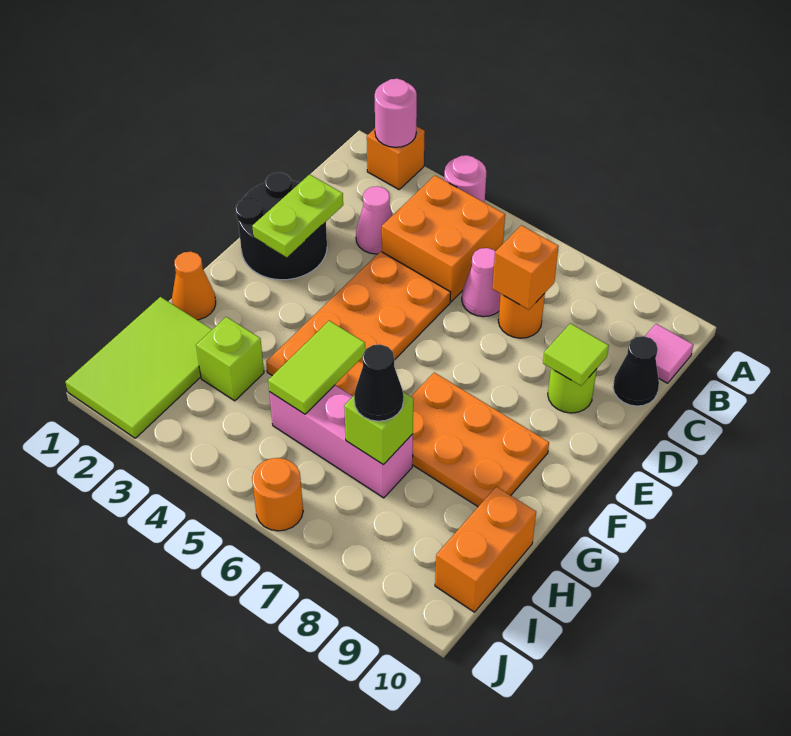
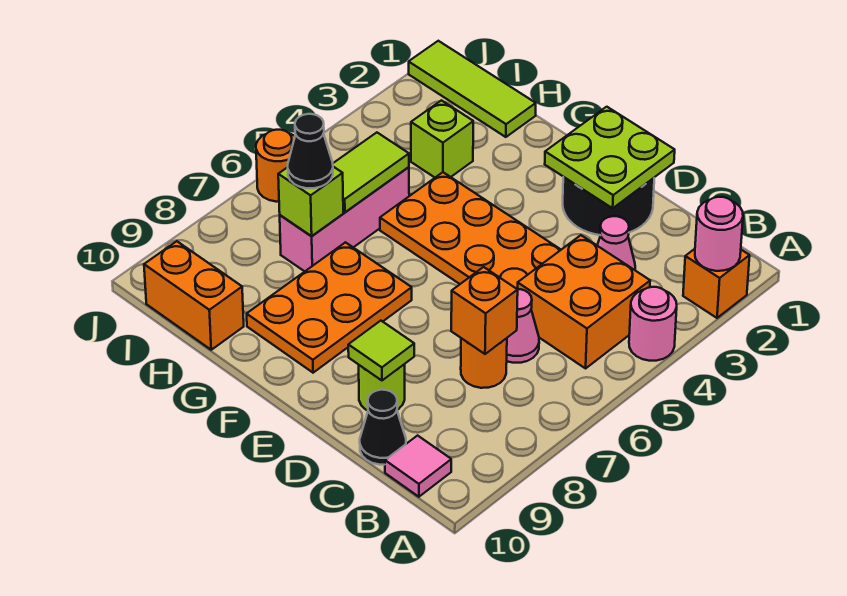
lime plate D2:E2 level 2 -> lime plate D1:E2 level 2
orange cone G1 level 1 -> none
lime tile G5:H5 level 2 -> lime tile H5:H6 level 2
lime tile H1:J2 level 1 -> lime tile H1:J1 level 1

